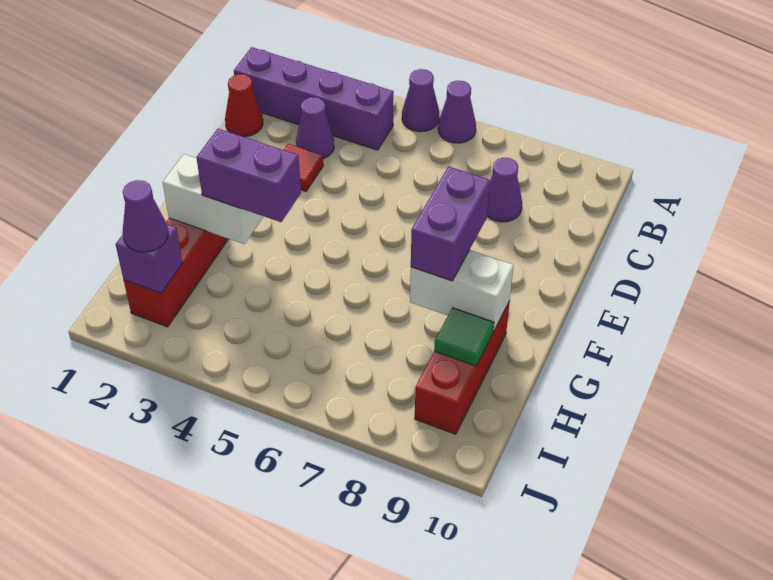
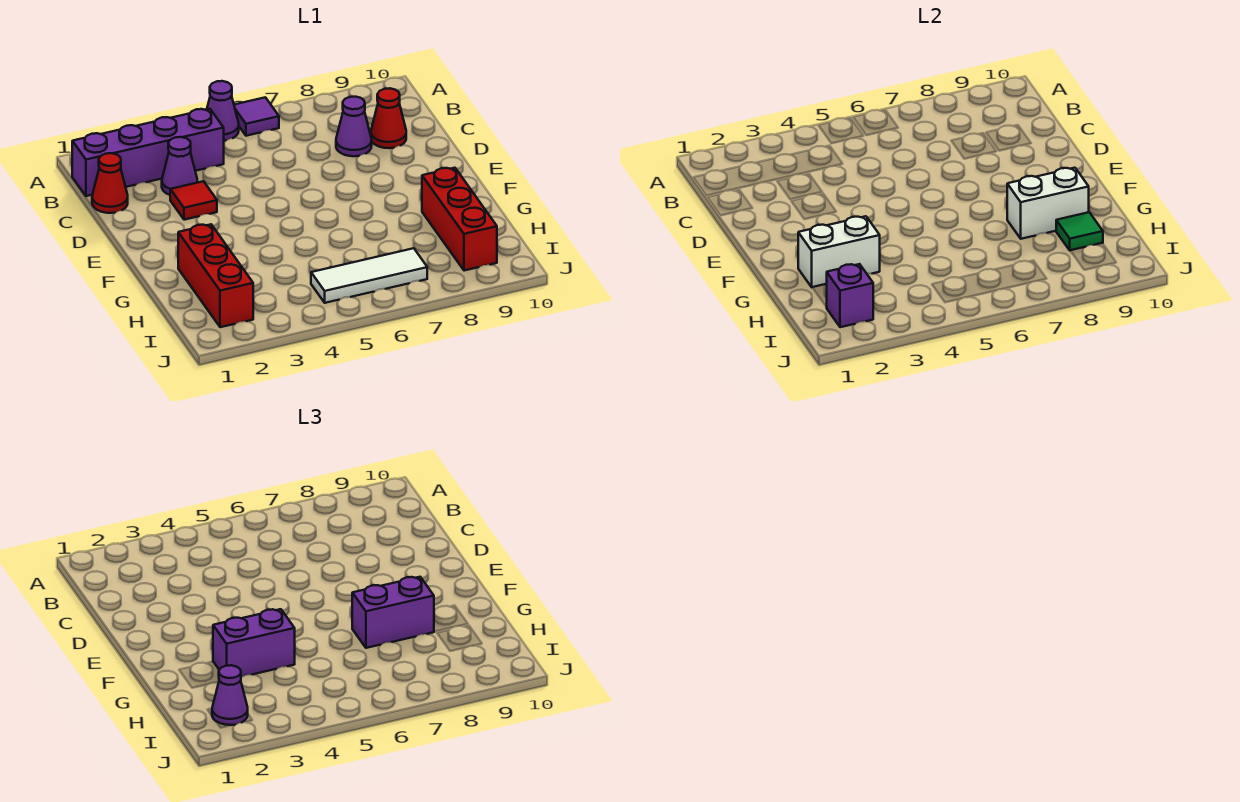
purple cone A6 level 1 -> purple tile A6 level 1
none -> red cone C9 level 1
purple brick F8:G8 level 3 -> purple brick G7:G8 level 3
none -> white tile I5:I7 level 1

